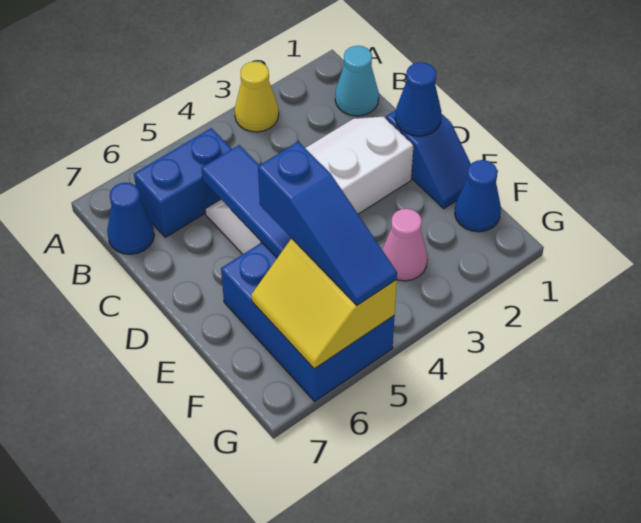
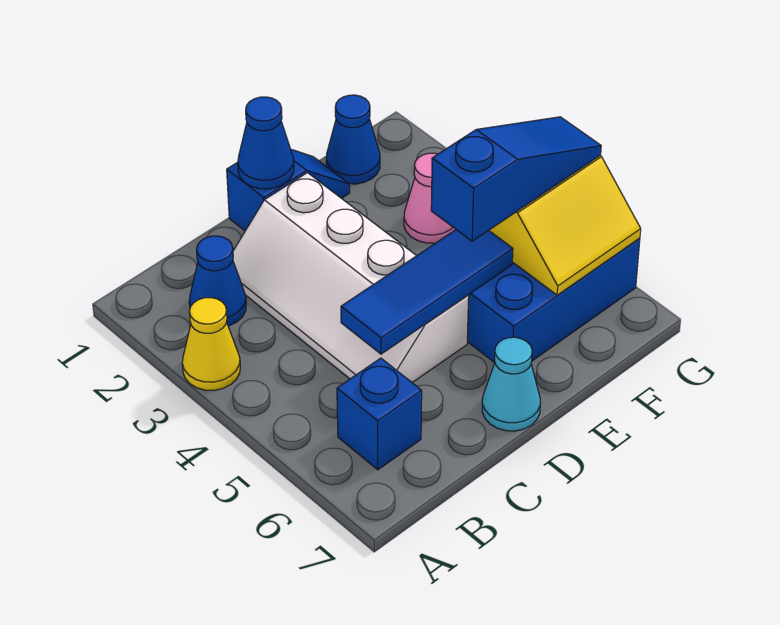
cyan cone B1 level 1 -> cyan cone D7 level 1
blue brick B5:B6 level 1 -> blue brick B6 level 1
blue cone B7 level 1 -> blue cone B2 level 1

